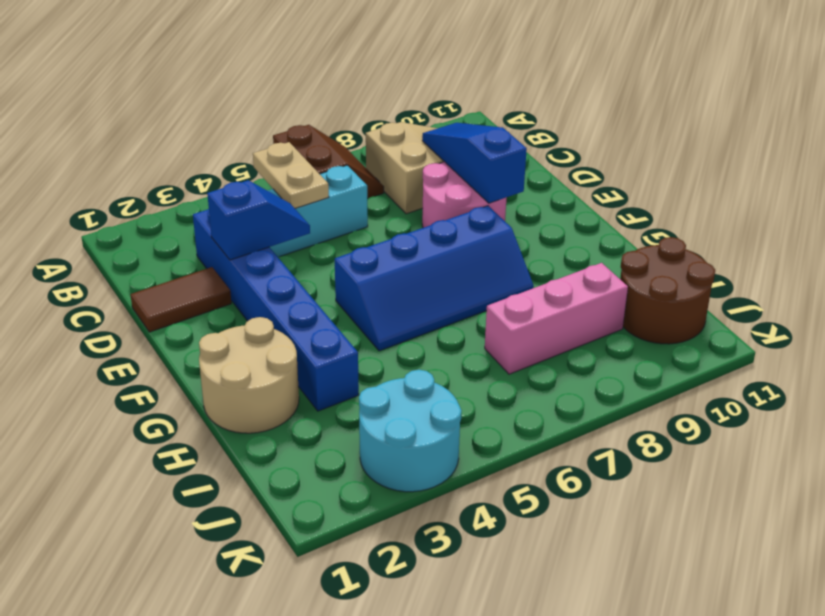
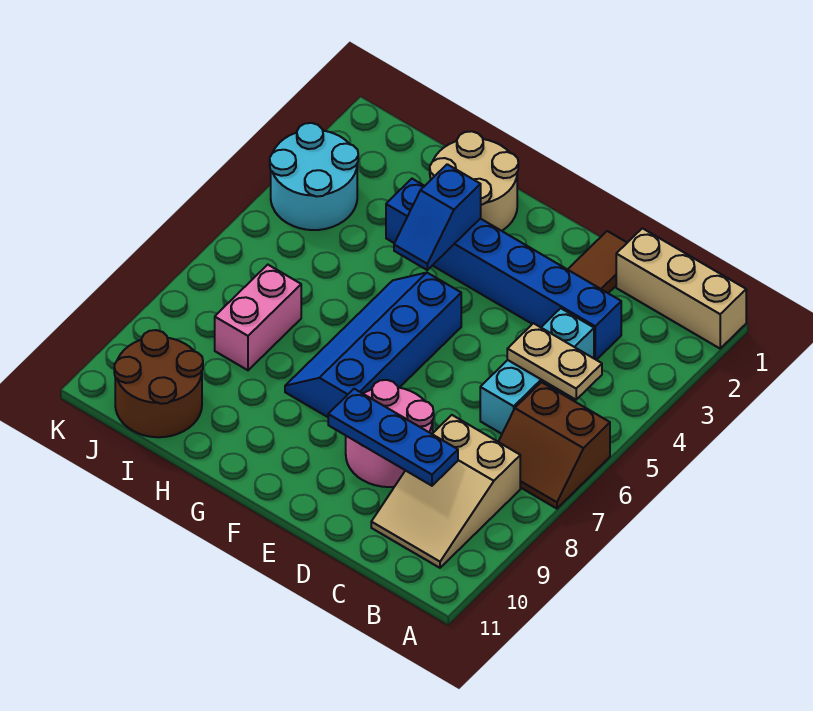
none -> tan brick A1:C1 level 1
blue slope C9:E9 level 2 top E -> blue plate C9:E9 level 2
blue slope D3:D4 level 2 top 3 -> blue slope G3:G4 level 2 top 3
pink brick I7:I9 level 1 -> pink brick I7:I8 level 1

